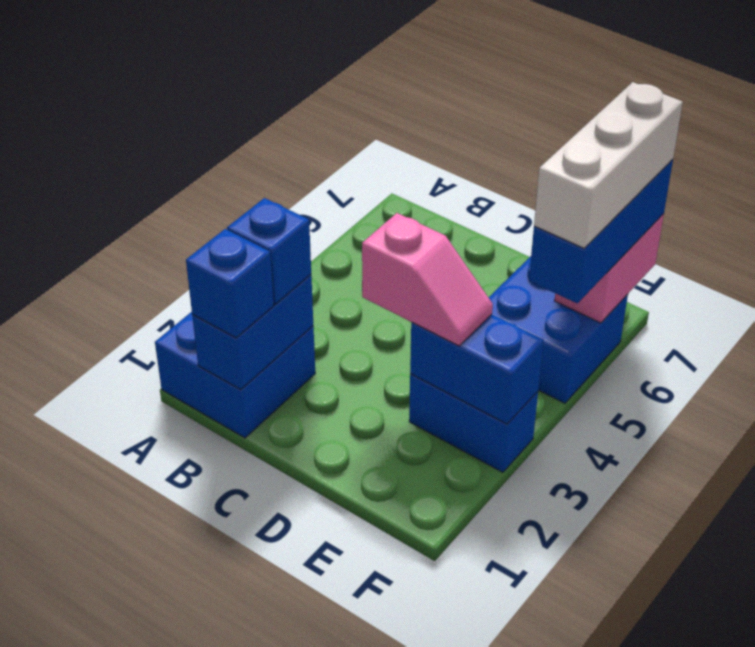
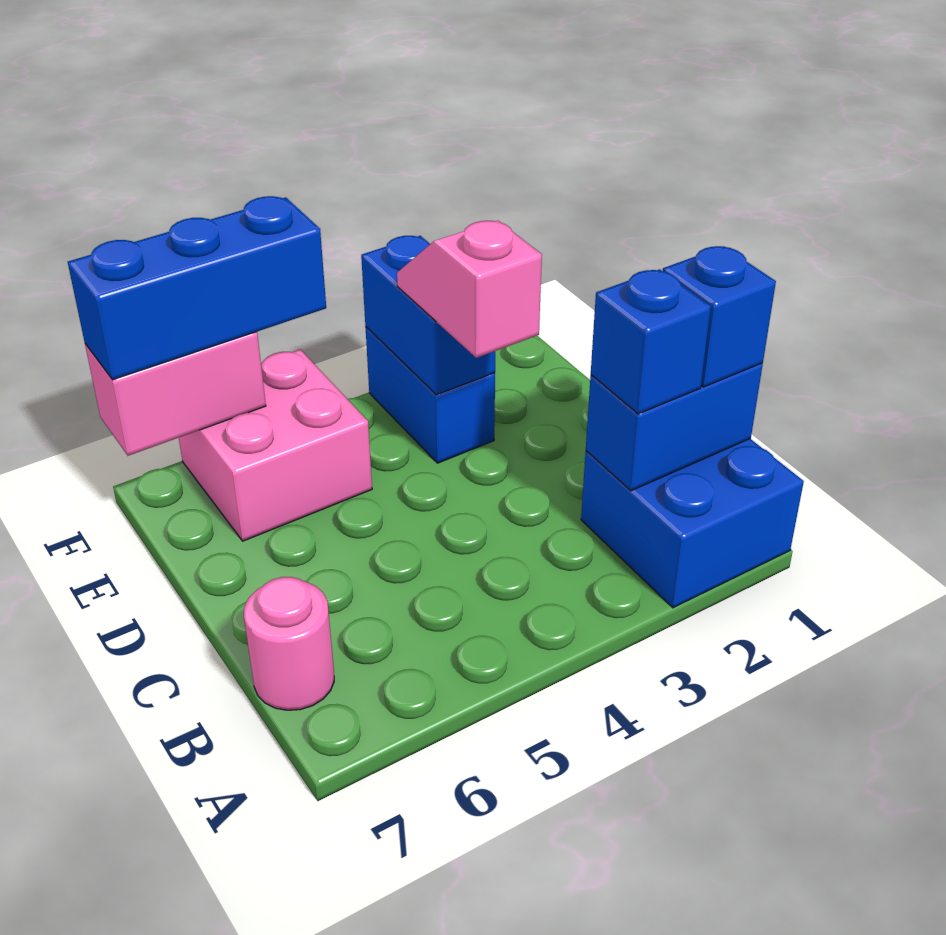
none -> pink round brick B7 level 1
blue brick E5:F6 level 1 -> pink brick E5:F6 level 1
white brick F5:F7 level 4 -> none

